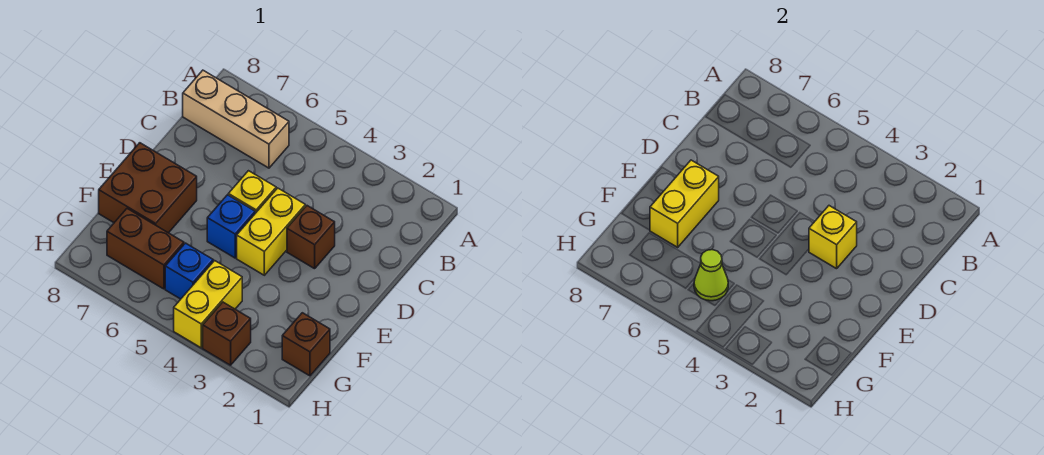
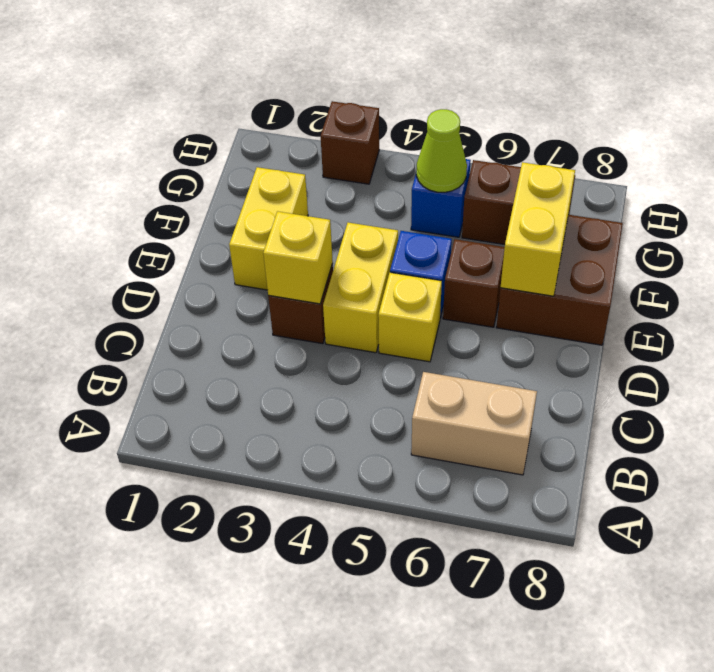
tan brick B6:B8 level 1 -> tan brick B6:B7 level 1
brown brick G1 level 1 -> brown brick E6 level 1
yellow brick G4:H4 level 1 -> yellow brick E2:F2 level 1

